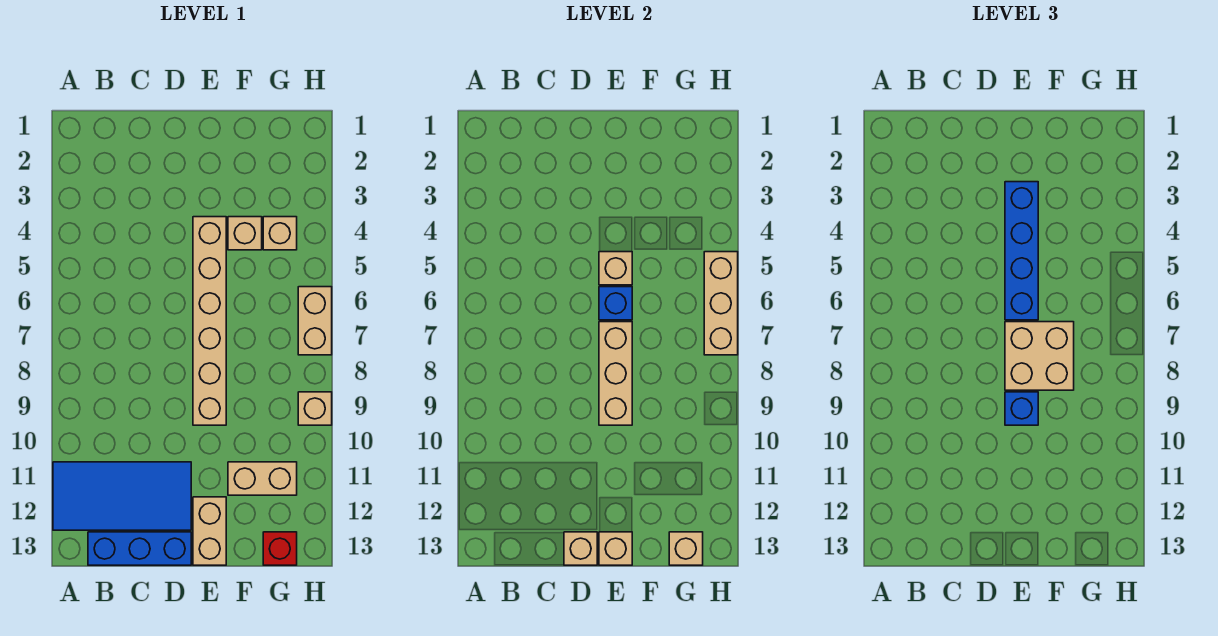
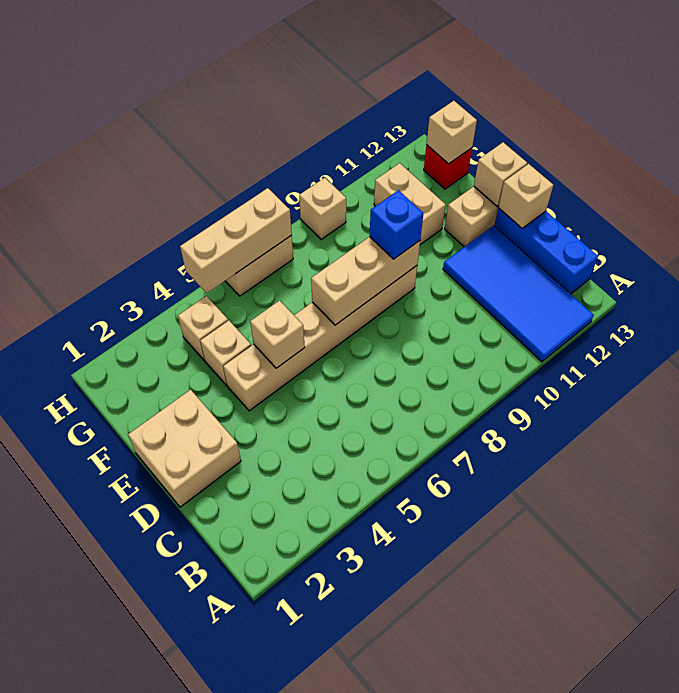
blue brick E3:E6 level 3 -> none
blue brick E6 level 2 -> none
tan brick E7:F8 level 3 -> tan brick D1:E2 level 1

